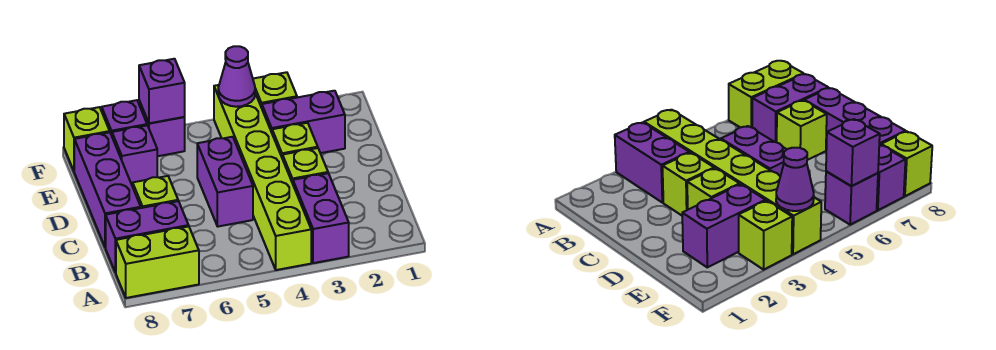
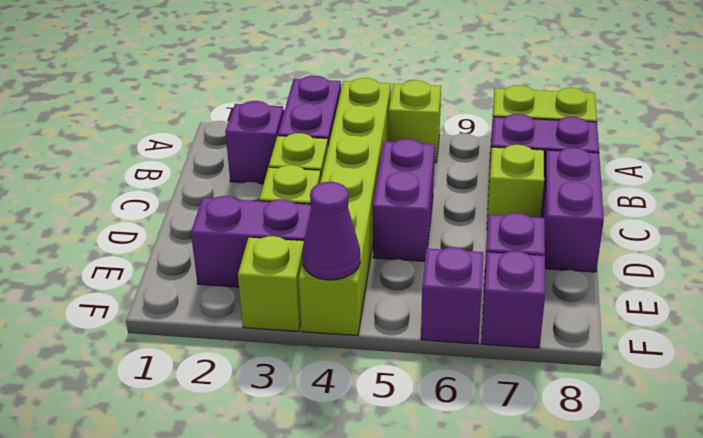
purple brick C8:E8 level 1 -> purple brick C8:D8 level 1
purple brick F6 level 2 -> purple brick B2 level 1
lime brick F8 level 1 -> lime brick A5 level 1

